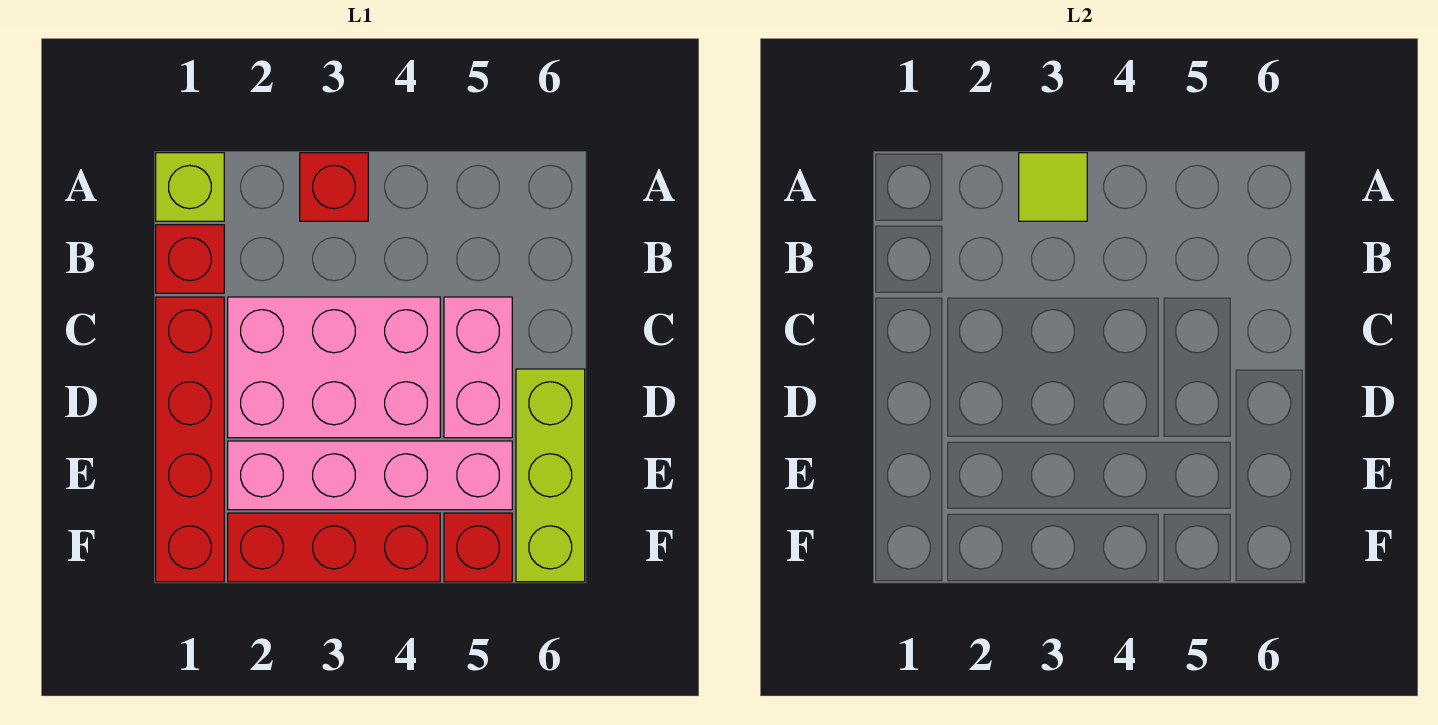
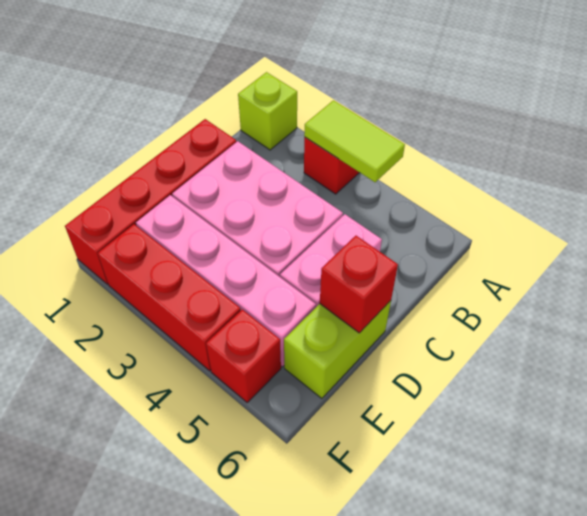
lime tile A3 level 2 -> lime tile A3:A4 level 2
red brick B1 level 1 -> red brick D6 level 2
lime brick D6:F6 level 1 -> lime brick D6:E6 level 1

